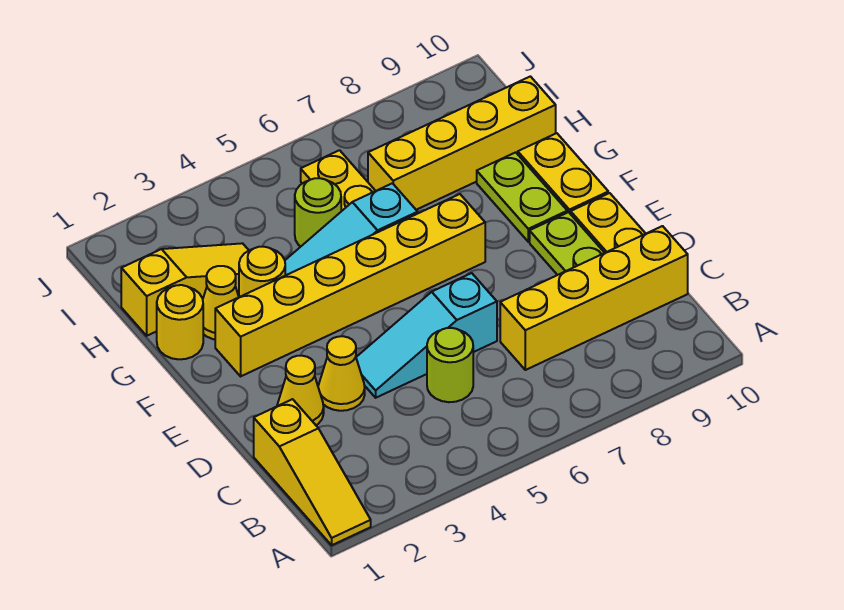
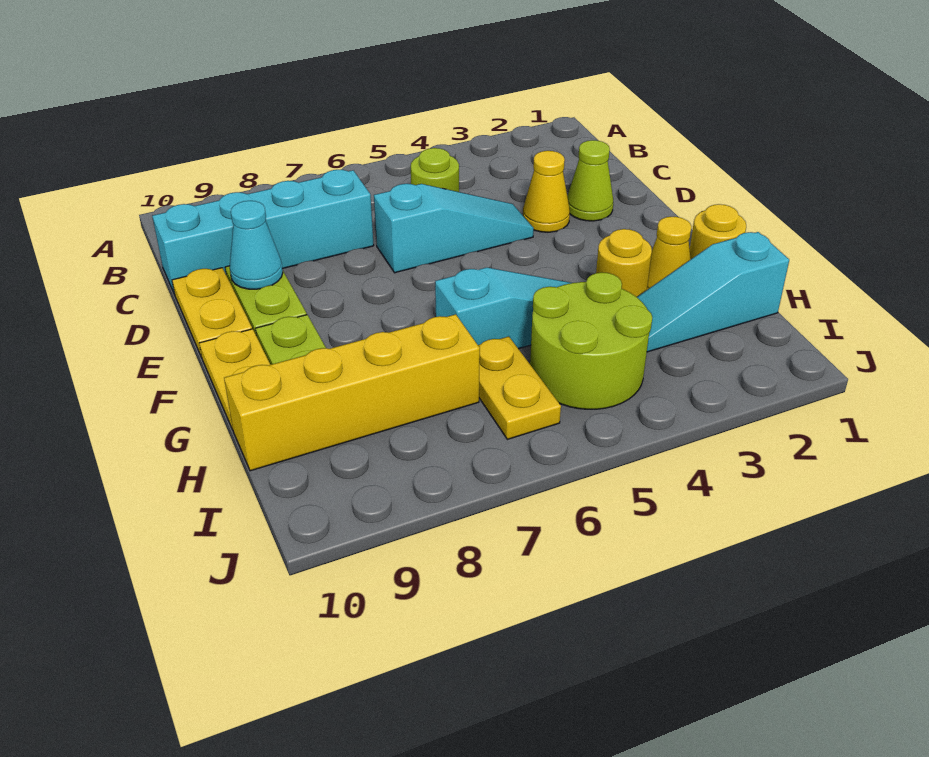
yellow slope A1:C1 level 1 top C -> none
yellow brick C7:C10 level 1 -> cyan brick C7:C10 level 1
yellow cone D2 level 1 -> lime cone D2 level 1
none -> cyan cone D9 level 2
yellow brick F2:F7 level 1 -> none
yellow slope H1:H3 level 1 top 1 -> cyan slope H1:H3 level 1 top 1
lime round brick H5 level 1 -> lime round brick H4:I5 level 1

